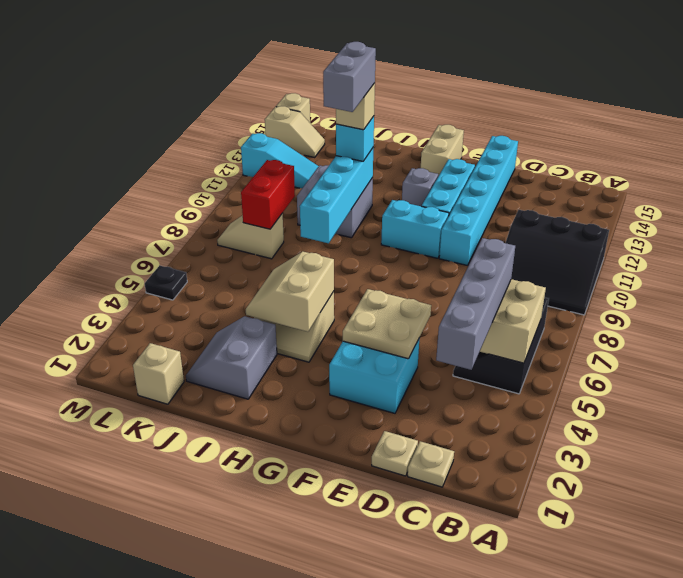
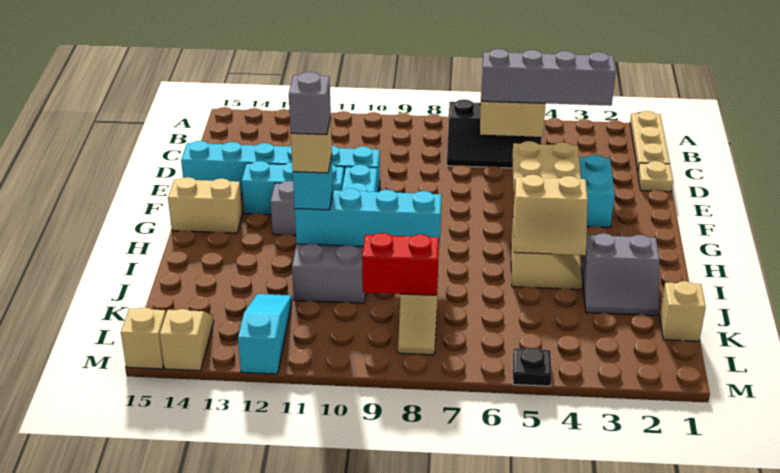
black slope A9:C11 level 1 top 11 -> none
tan plate C1 level 1 -> tan plate A1:C1 level 1
grey brick I10:I11 level 5 -> grey brick I11 level 5

